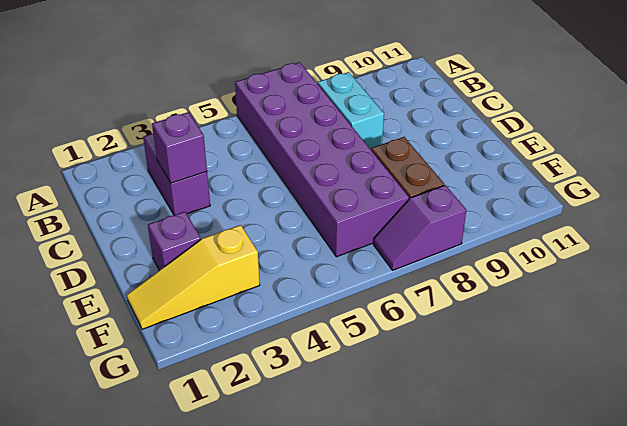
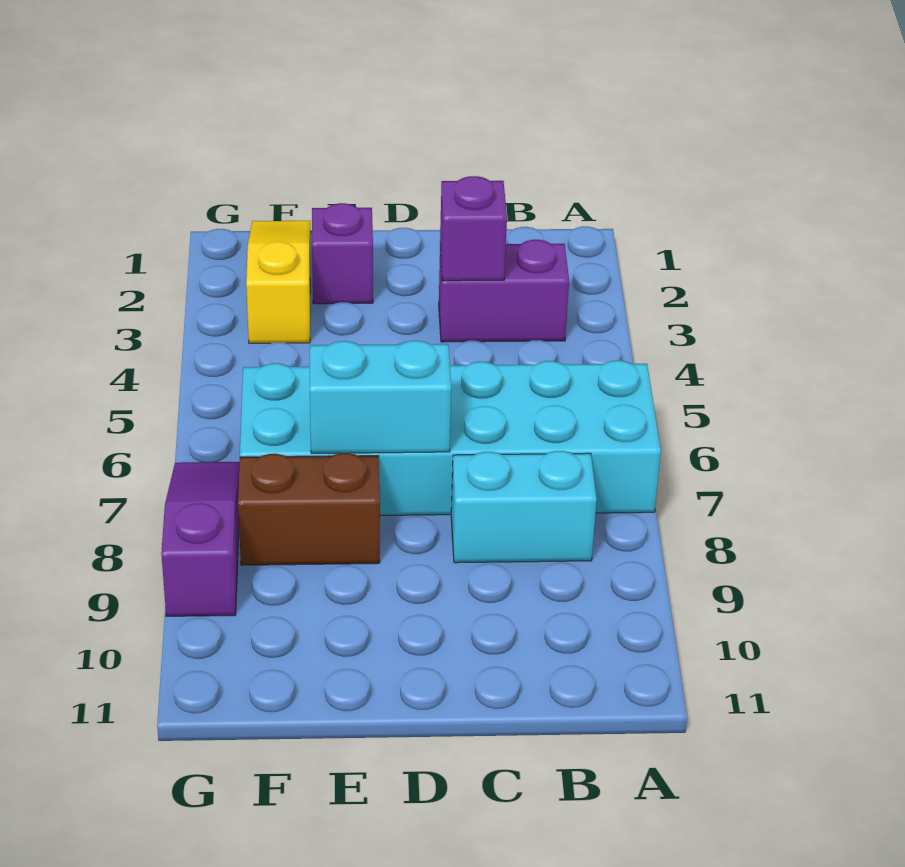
purple brick A6:F7 level 1 -> cyan brick A6:F7 level 1
none -> cyan brick D7:E7 level 2
purple slope G7:G8 level 1 top 8 -> purple slope G7:G9 level 1 top 9

